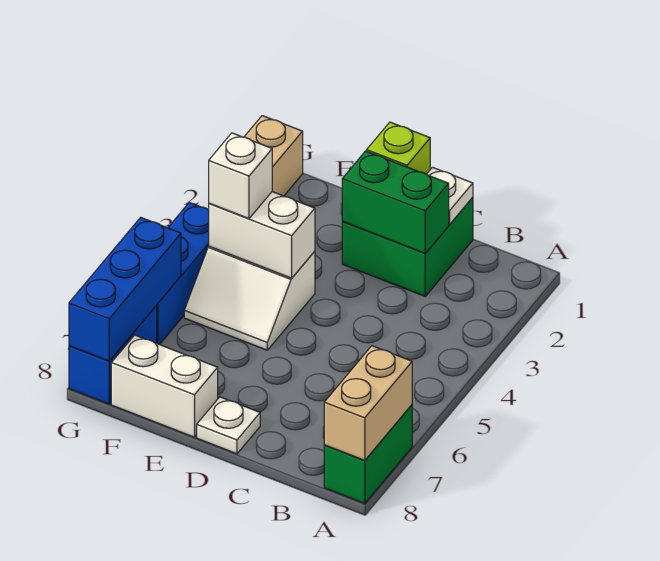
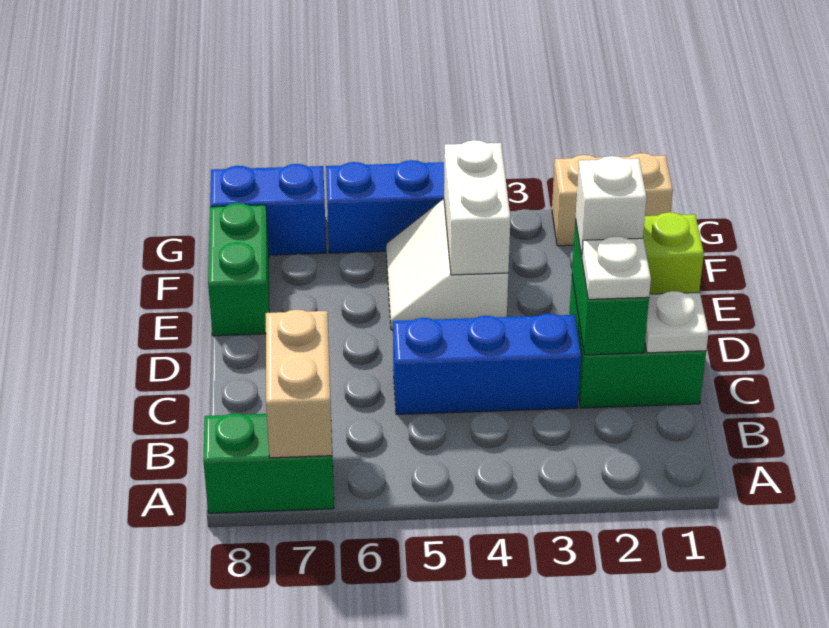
tan brick A7:A8 level 2 -> tan brick A7:B7 level 2
white plate D8 level 1 -> white plate C2 level 3
white brick E8:F8 level 1 -> green brick E8:F8 level 1
white brick F4 level 3 -> white brick D2 level 3
blue brick G6:G8 level 2 -> blue brick C3:C5 level 1

